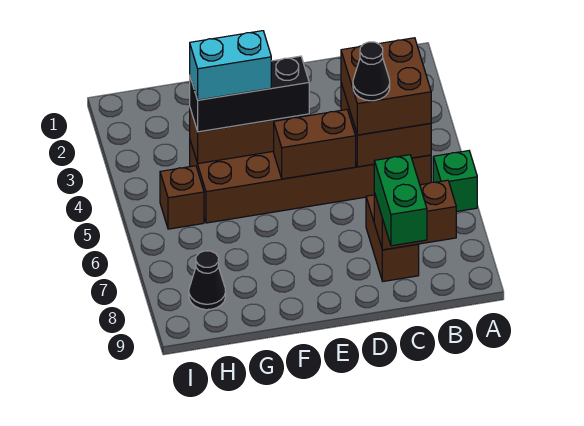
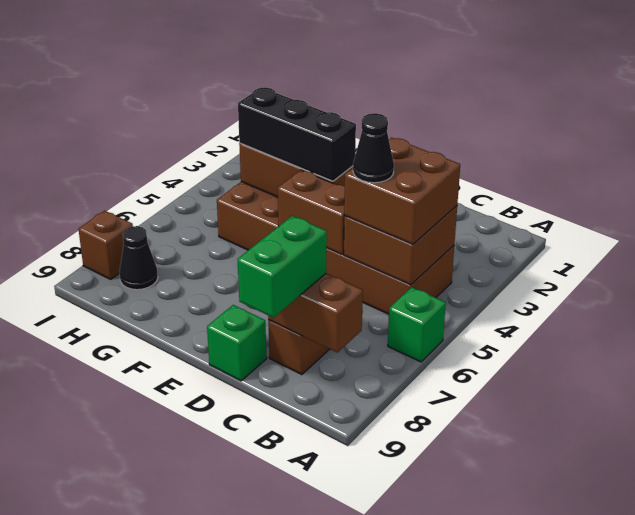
none -> green brick D9 level 1
cyan brick F4:G4 level 4 -> none
brown brick H5 level 1 -> brown brick I8 level 1

